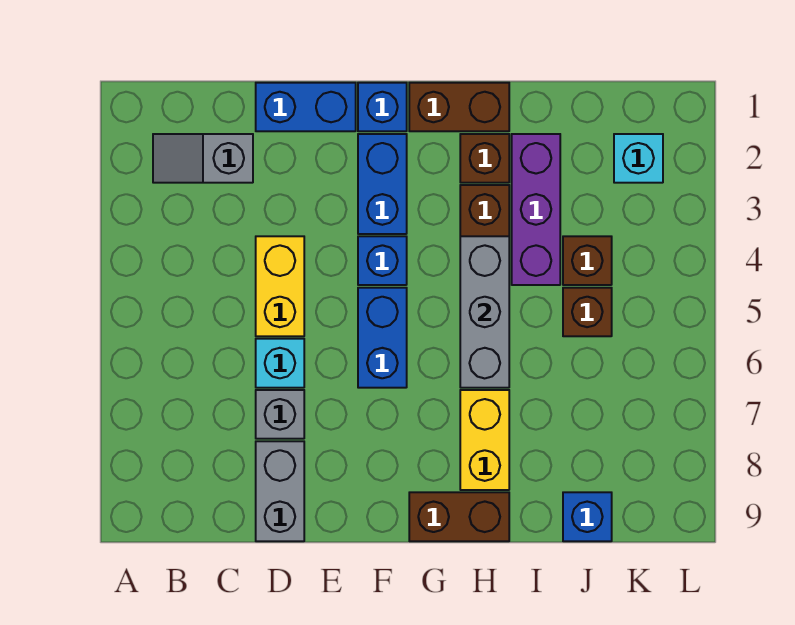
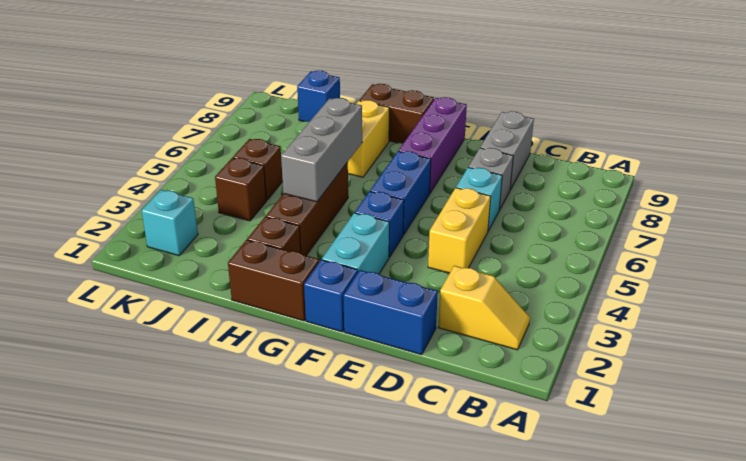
grey slope B2:C2 level 1 top C -> yellow slope B2:C2 level 1 top C
blue brick F2:F3 level 1 -> cyan brick F2:F3 level 1
purple brick I2:I4 level 1 -> purple brick F7:F9 level 1

